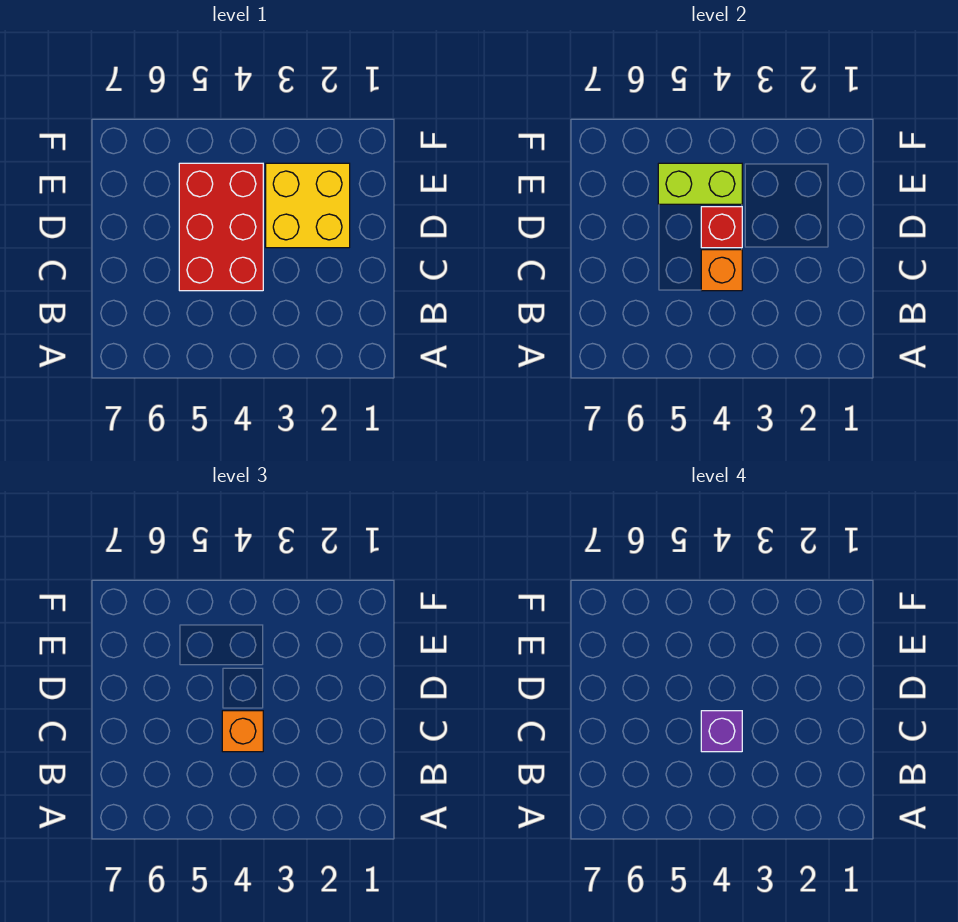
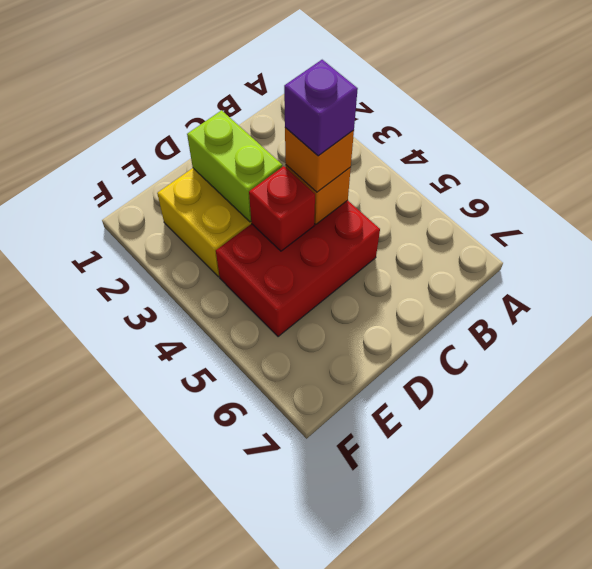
lime brick E4:E5 level 2 -> lime brick D2:D3 level 2

